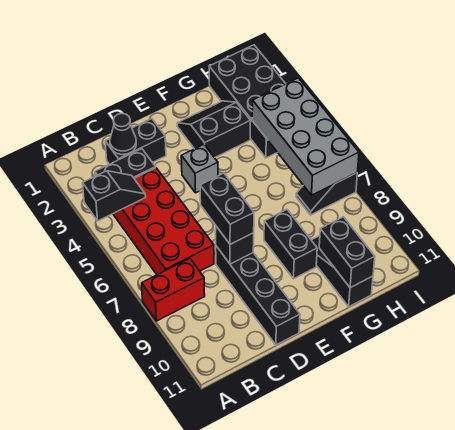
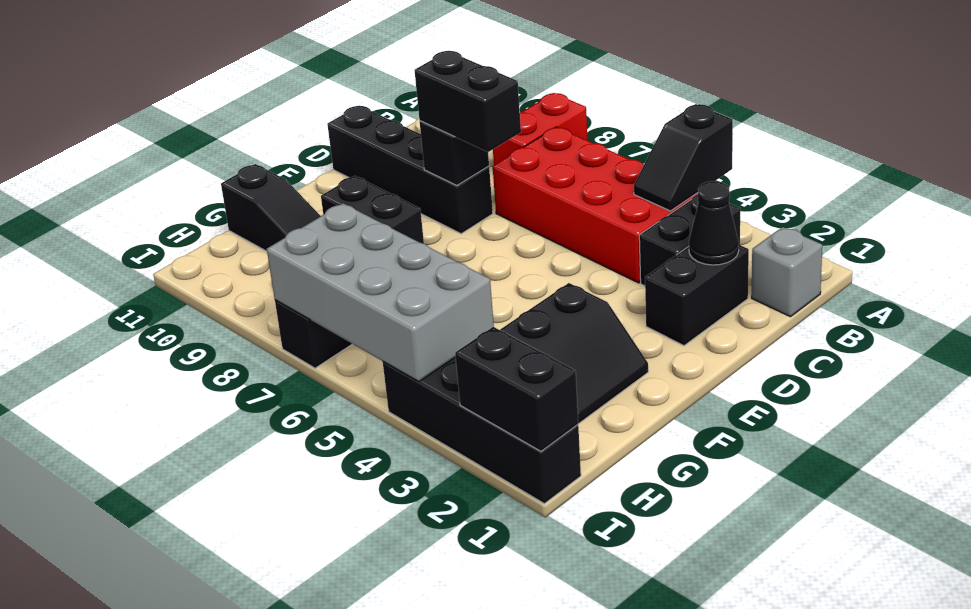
grey brick E4 level 1 -> grey brick B1 level 1
black brick G10:G11 level 2 -> black brick I1:I2 level 2
black brick H1:I4 level 1 -> black brick I1:I4 level 1

